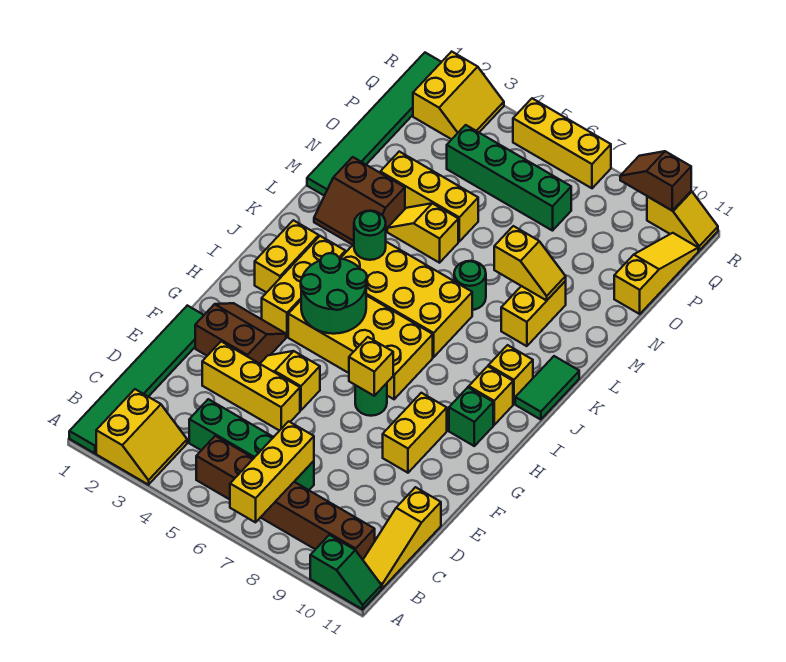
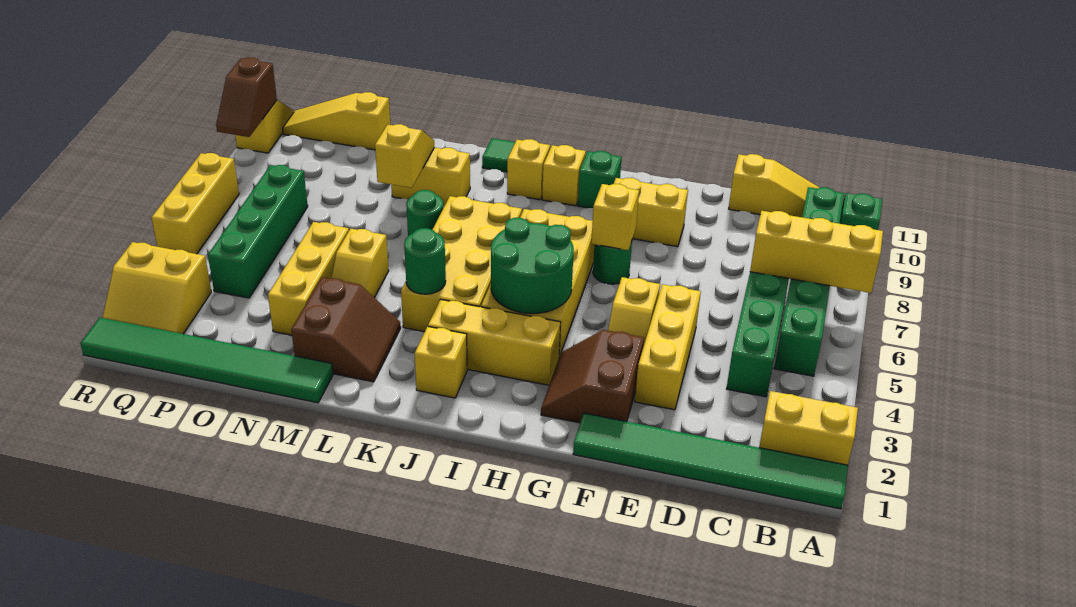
brown brick B5:B10 level 1 -> green brick B5:B10 level 1
yellow brick I2:J2 level 1 -> yellow brick J2 level 1
yellow slope Q2:R3 level 1 top 2 -> yellow slope Q2:R3 level 1 top 3

